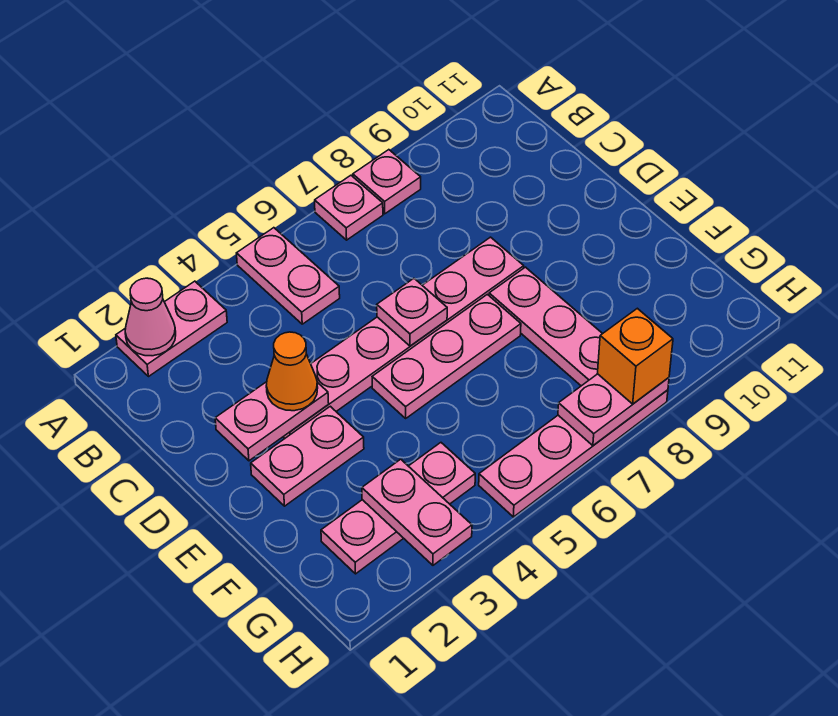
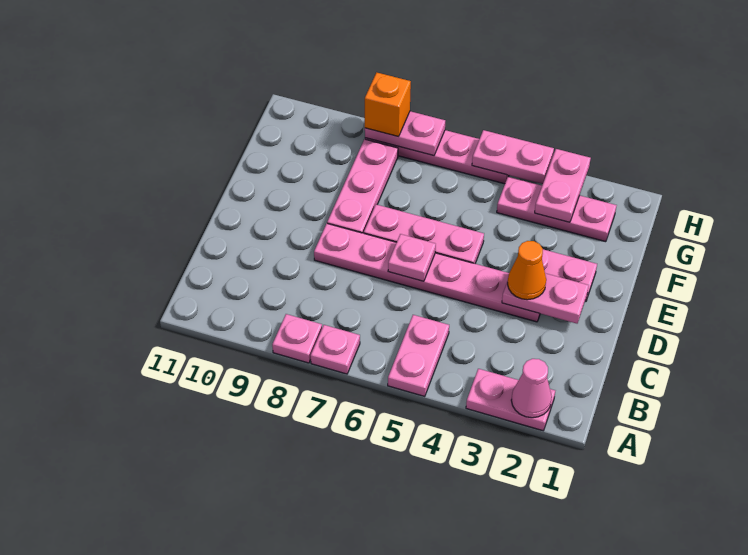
none -> pink plate H4:H5 level 2

